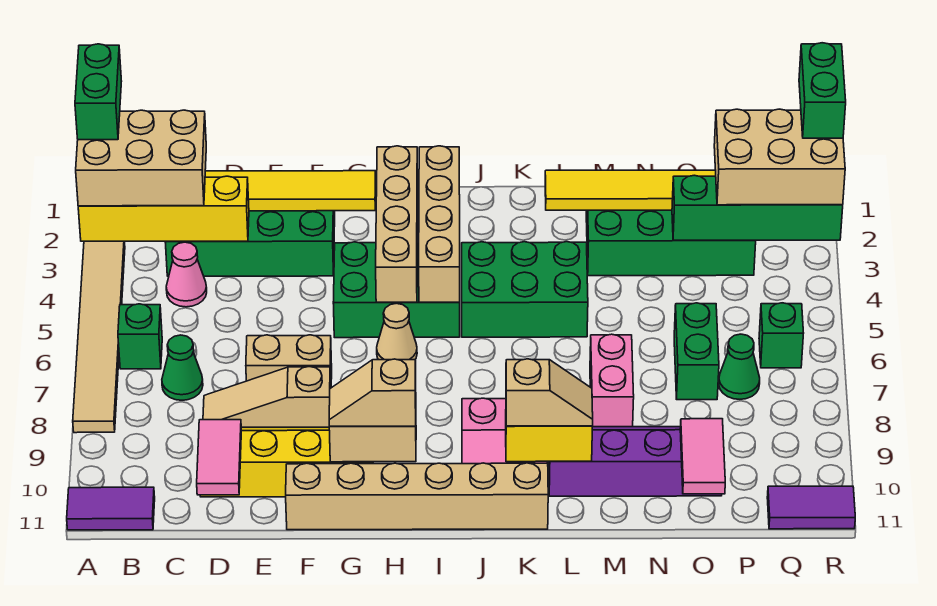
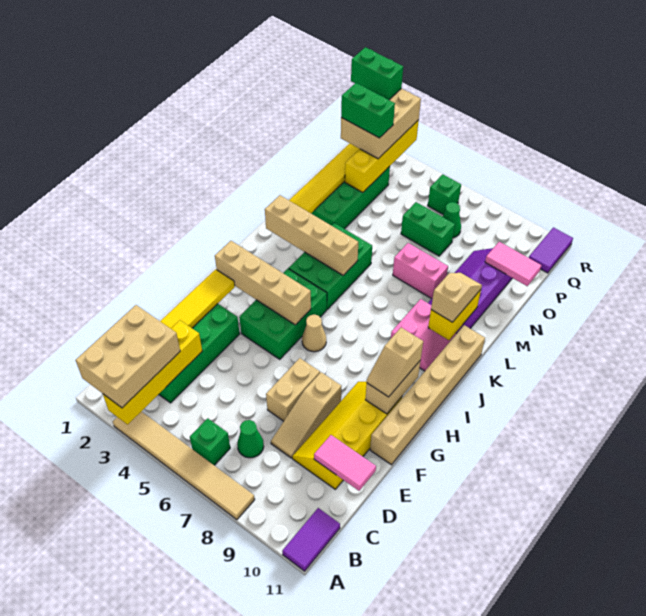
green brick A1:A2 level 4 -> green brick P2:P3 level 4
pink cone C4 level 1 -> none
tan brick I2:I5 level 2 -> tan brick K2:K5 level 2
green brick O3:R3 level 2 -> yellow brick O3:R3 level 2

